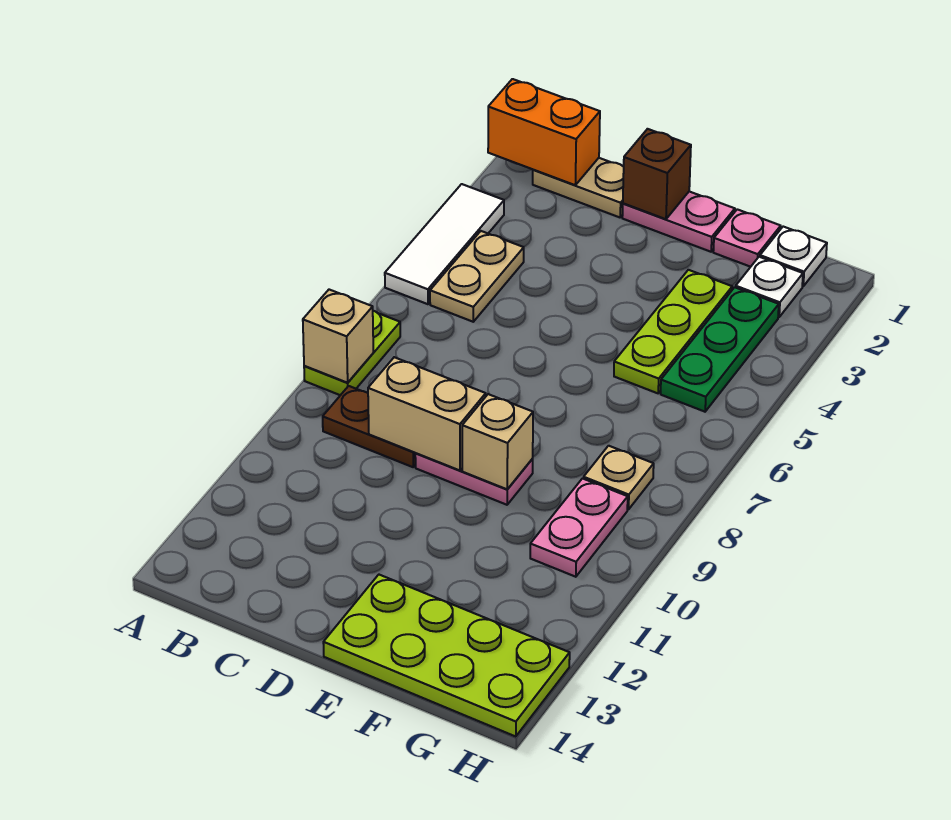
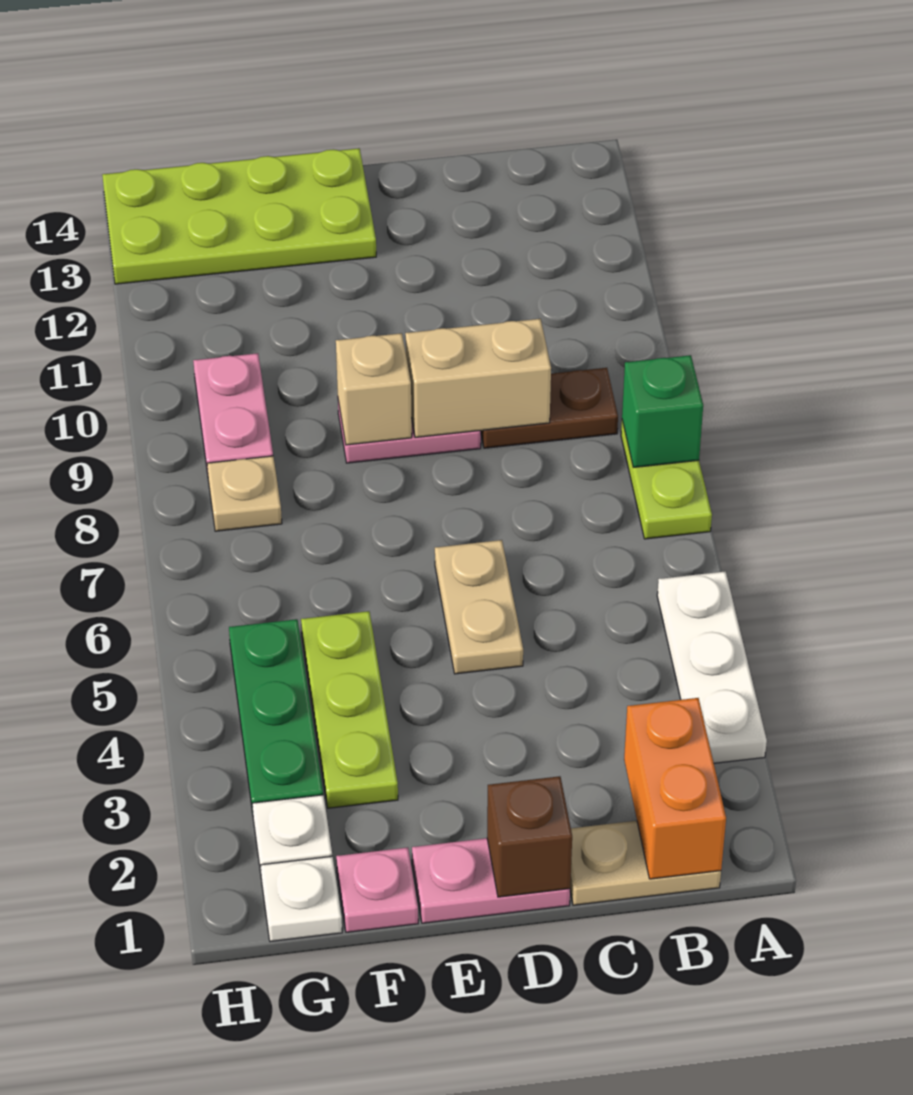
orange brick A1:B1 level 2 -> orange brick B1:B2 level 2
white tile A3:A5 level 1 -> white plate A3:A5 level 1
tan brick A8 level 2 -> green brick A8 level 2
tan plate B4:B5 level 1 -> tan plate D5:D6 level 1

